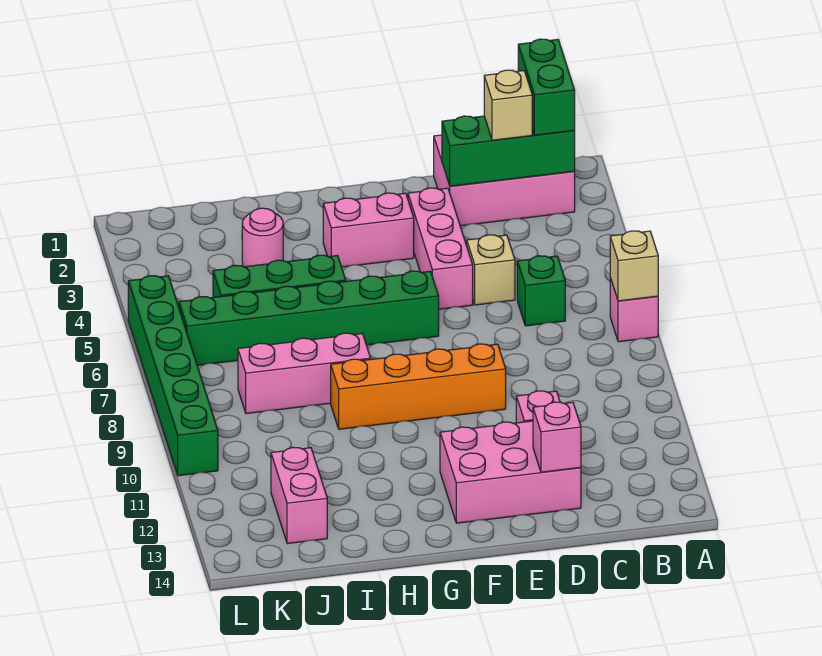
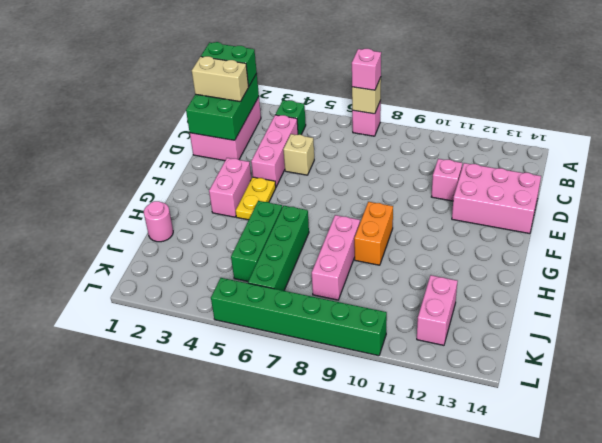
green brick B2:D2 level 2 -> green brick B1:D2 level 2
tan brick C2 level 3 -> tan brick C1:C2 level 3
green brick C6 level 1 -> green brick B4 level 1
pink brick D12:F13 level 1 -> pink brick D12:E14 level 1
pink brick D13 level 2 -> pink brick A7 level 3
pink brick E3:E5 level 1 -> pink brick C4:E4 level 1
orange brick E9:H9 level 1 -> orange brick G9:H9 level 1
none -> yellow plate F4:G4 level 1
green brick F6:K6 level 1 -> green brick H6:K6 level 1
pink round brick I3 level 1 -> pink round brick I1 level 1
pink brick J12:J13 level 1 -> pink brick J12:K12 level 1

